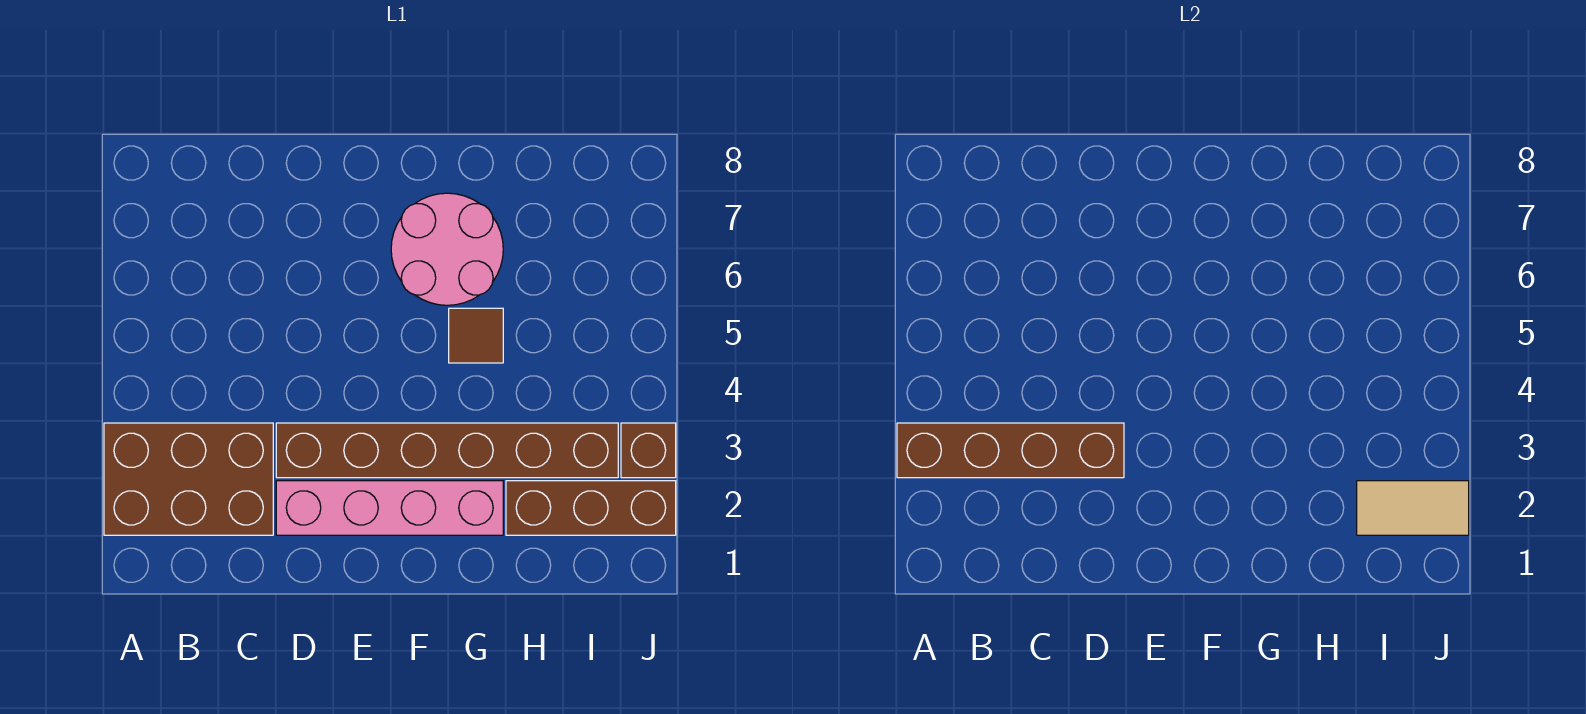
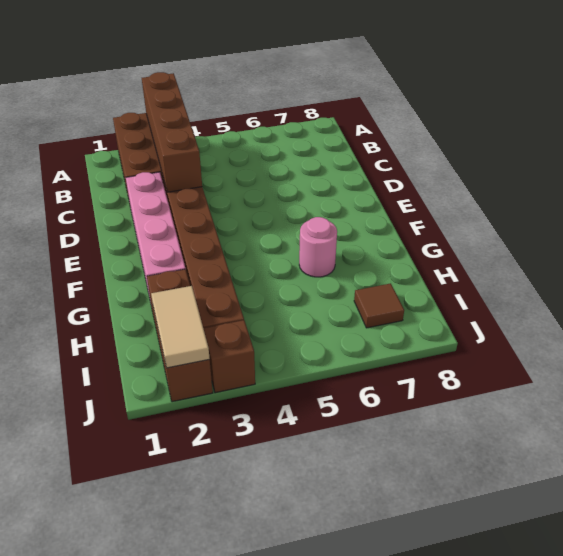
pink round brick F6:G7 level 1 -> pink round brick G6 level 1
brown tile G5 level 1 -> brown tile I7 level 1

